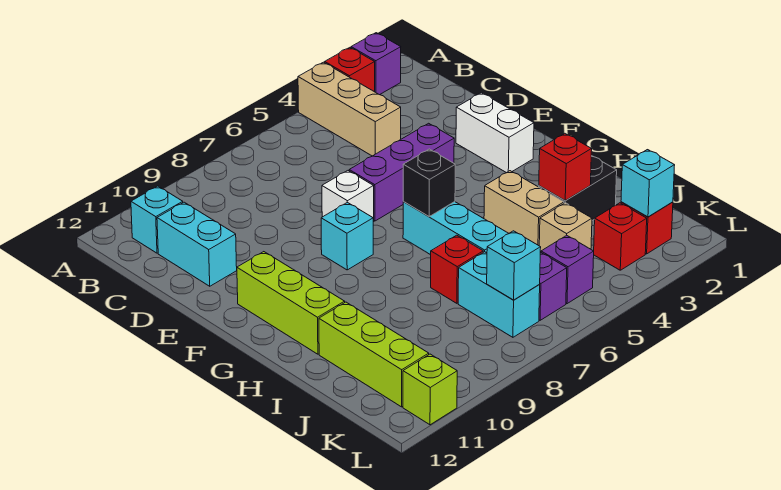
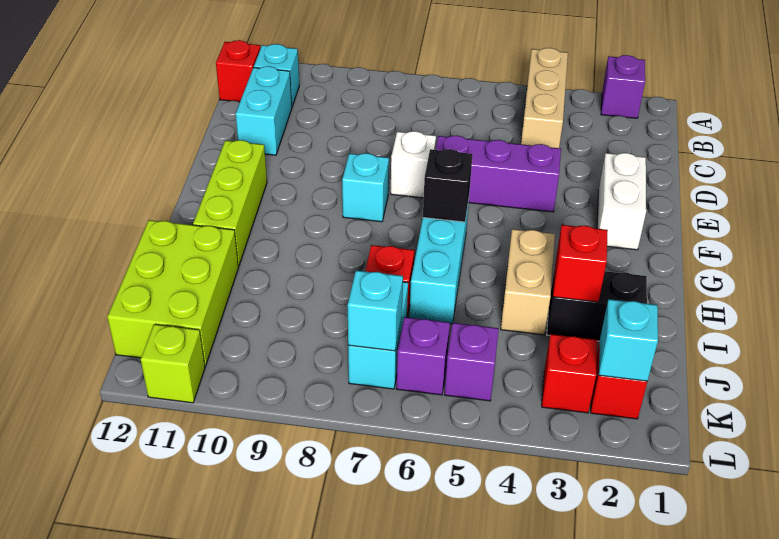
red brick A3 level 1 -> red brick B12 level 1
lime brick I11:K11 level 1 -> lime brick I11:K12 level 1
tan brick J4 level 1 -> none

